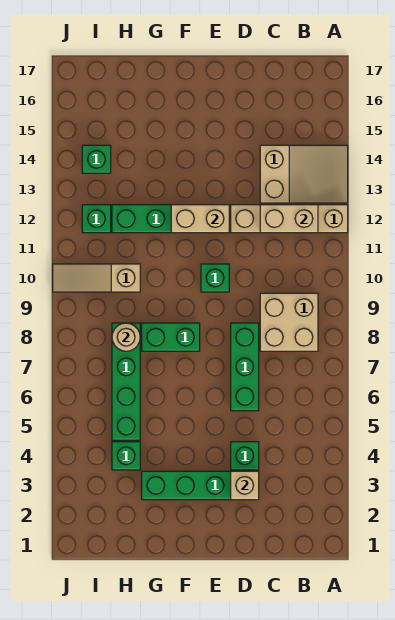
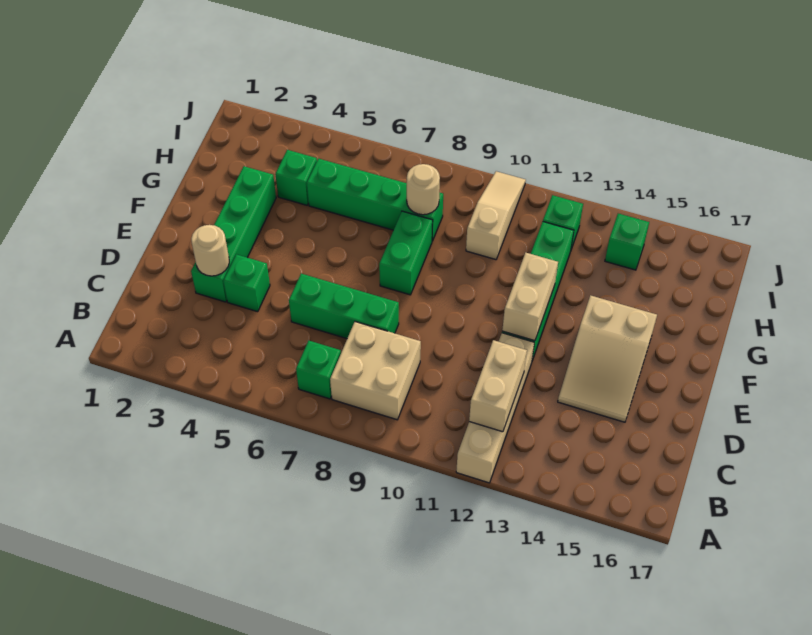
tan slope A13:C14 level 1 top C -> tan slope D14:F15 level 1 top F
tan brick D3 level 2 -> tan round brick D3 level 2
green brick E10 level 1 -> green brick B7 level 1

